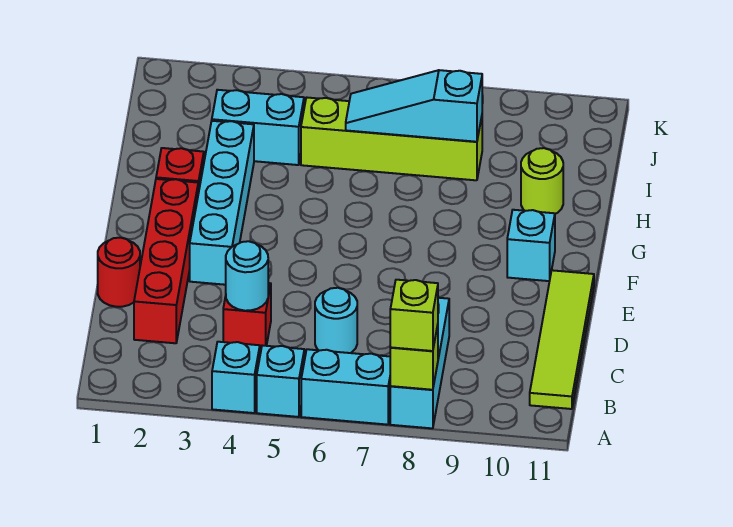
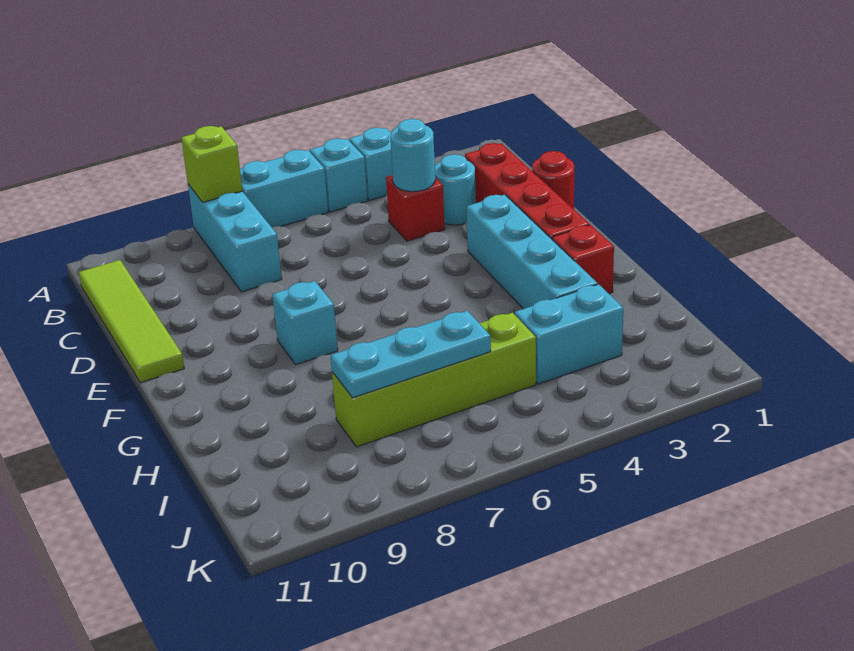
lime brick A8 level 3 -> none
cyan round brick C6 level 1 -> cyan round brick C3 level 1
cyan brick F10 level 1 -> cyan brick F8 level 1
lime round brick H10 level 1 -> none
cyan slope I6:I8 level 2 top 8 -> cyan plate I6:I8 level 2

